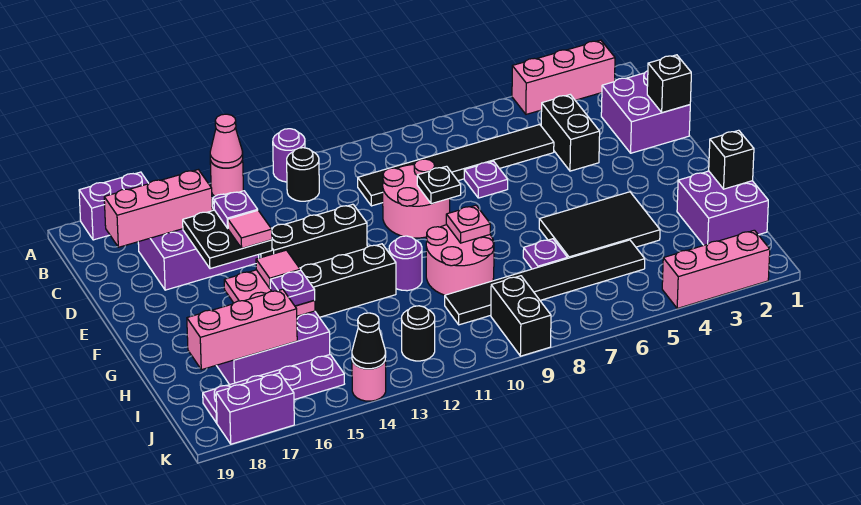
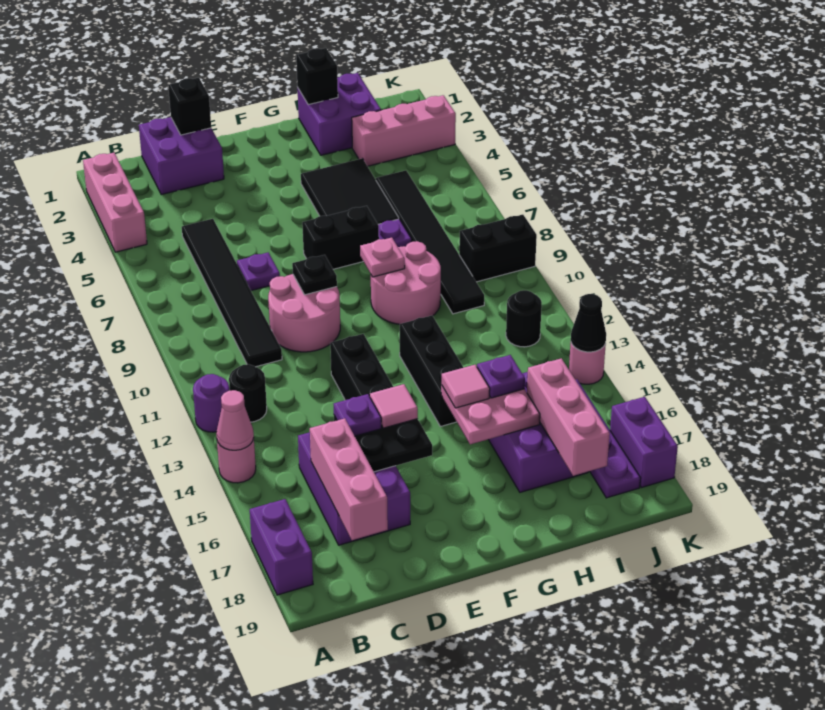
black brick C4:D4 level 1 -> black brick F7:G7 level 1
purple round brick G11 level 1 -> none
pink brick K2:K4 level 1 -> pink brick I3:K3 level 1

